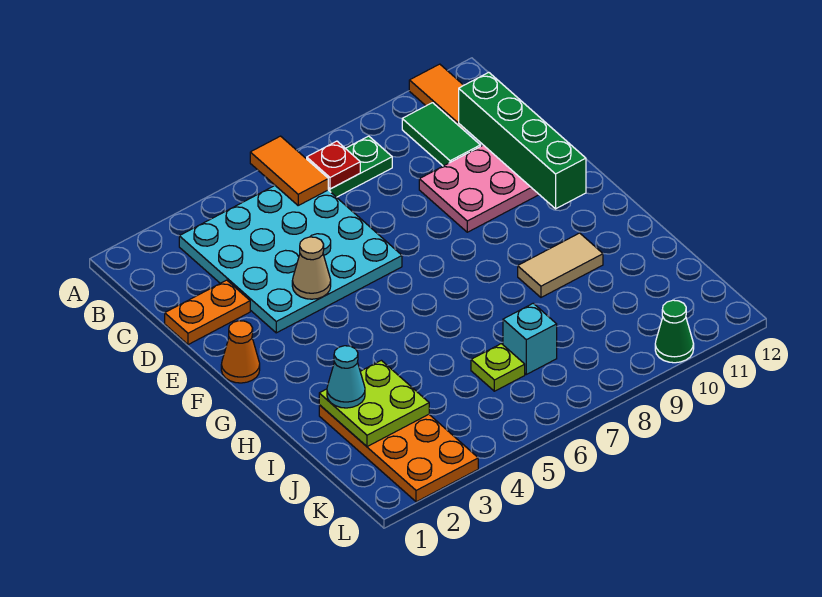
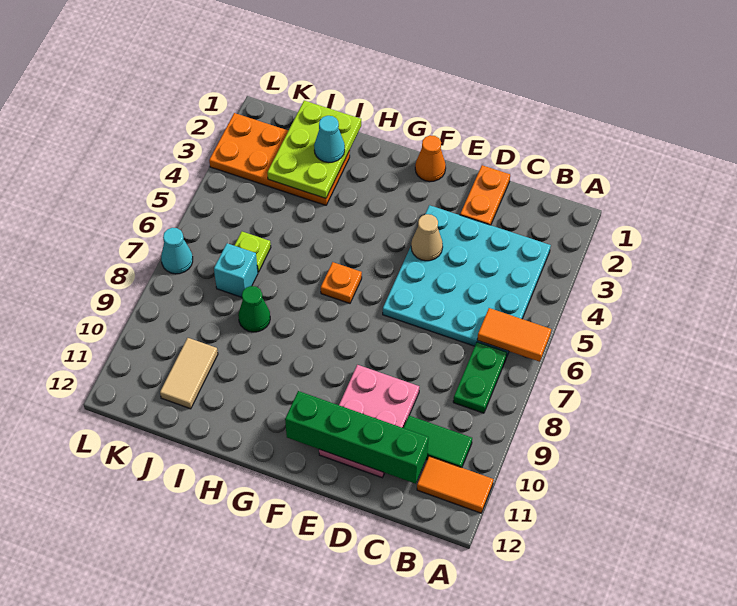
red plate B7 level 2 -> none
none -> orange plate G6 level 1
tan tile H9:H10 level 1 -> tan tile J10:J11 level 1
lime plate I2:J3 level 2 -> lime plate I1:J3 level 2
none -> cyan cone L7 level 1
green cone L10 level 1 -> green cone I8 level 1

